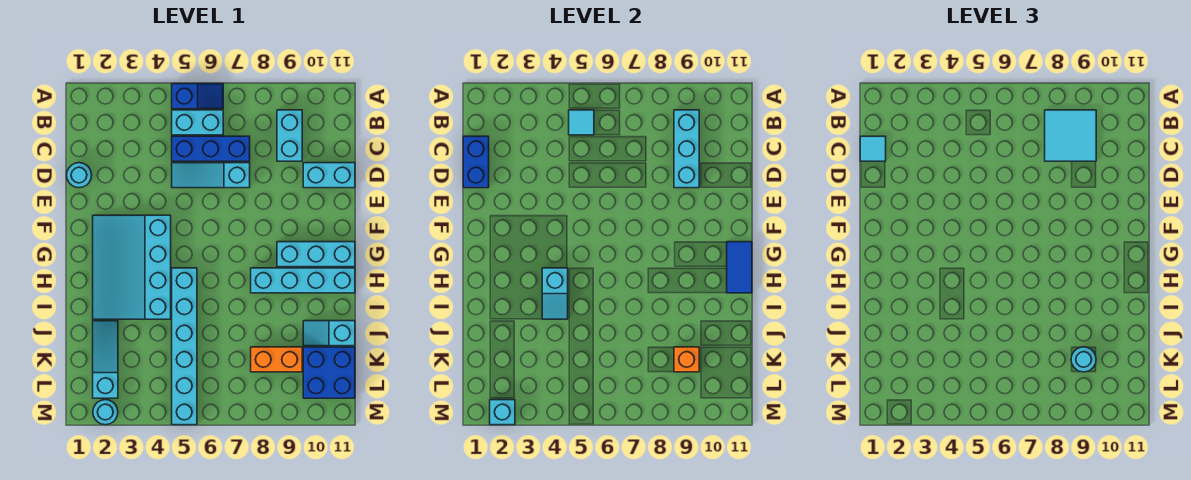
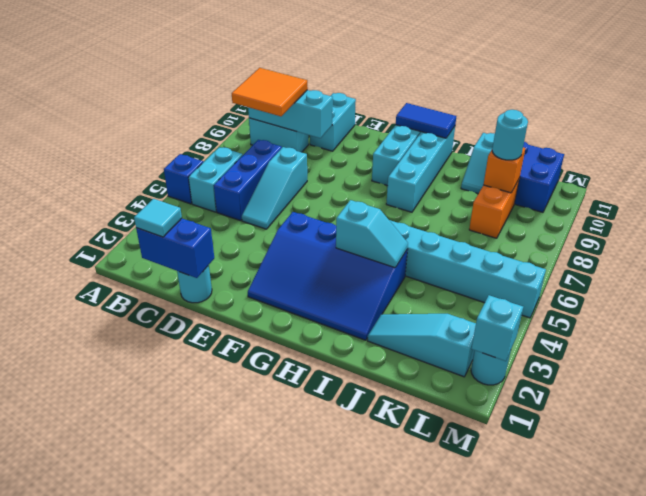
cyan tile B5 level 2 -> none
cyan tile B8:C9 level 3 -> orange tile B8:C9 level 3
cyan slope F2:I4 level 1 top 4 -> blue slope F2:I4 level 1 top 4

